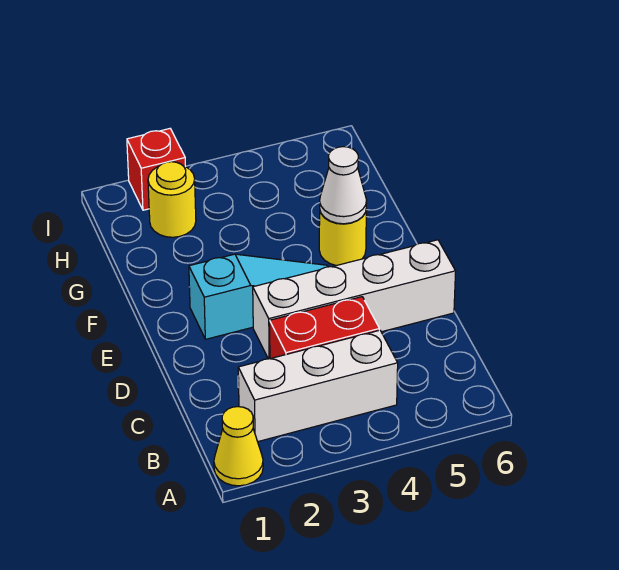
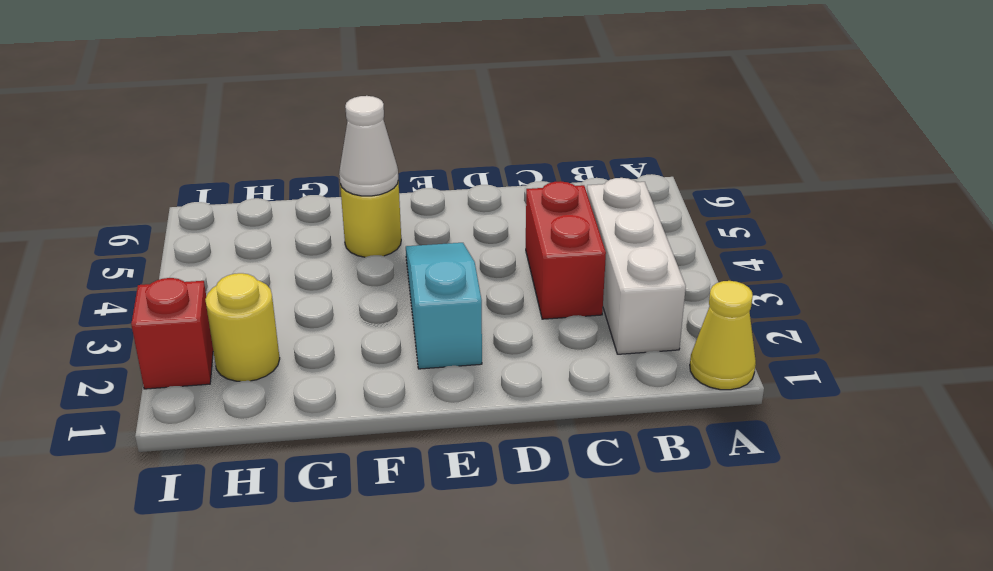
white brick D3:D6 level 1 -> none

